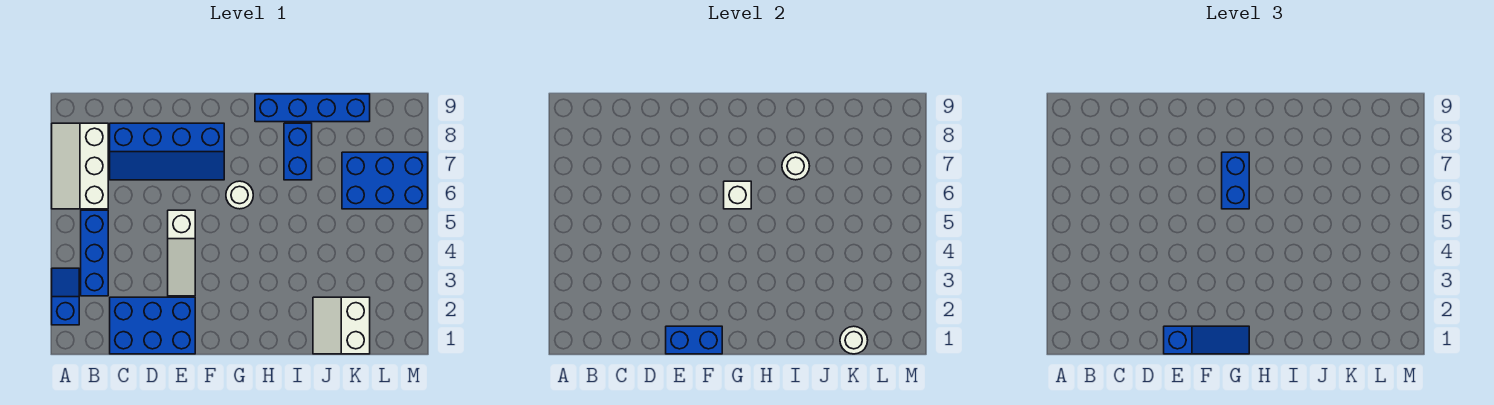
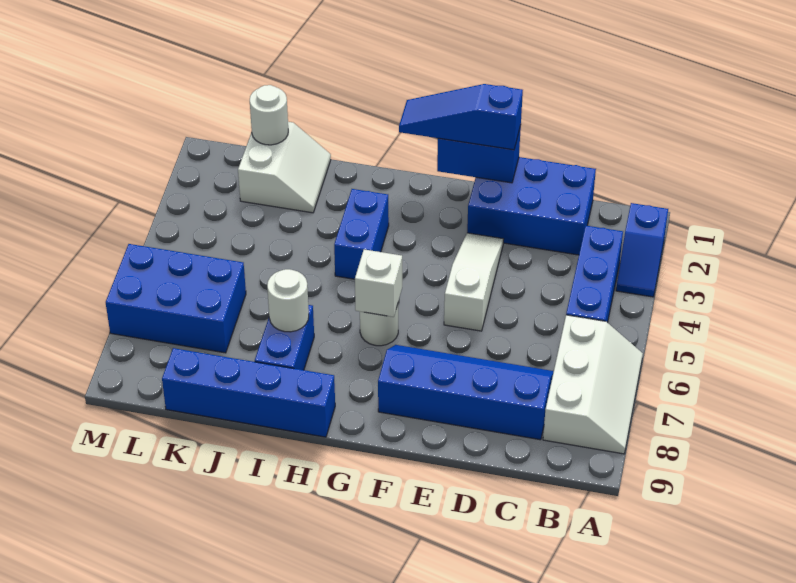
blue brick G6:G7 level 3 -> blue brick H3:H4 level 1

